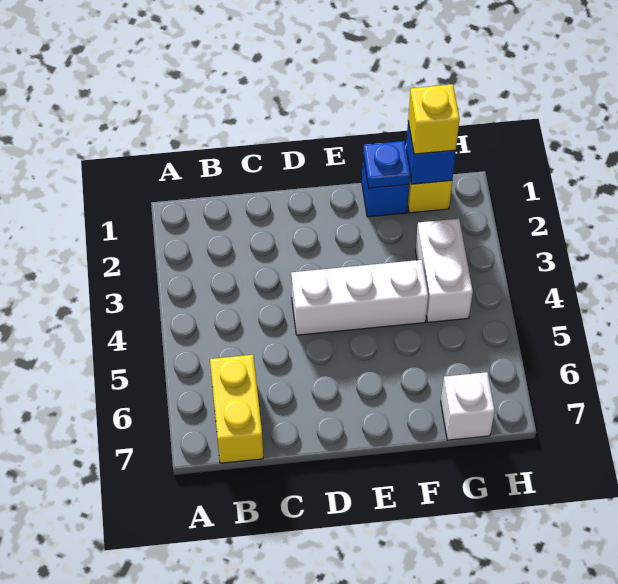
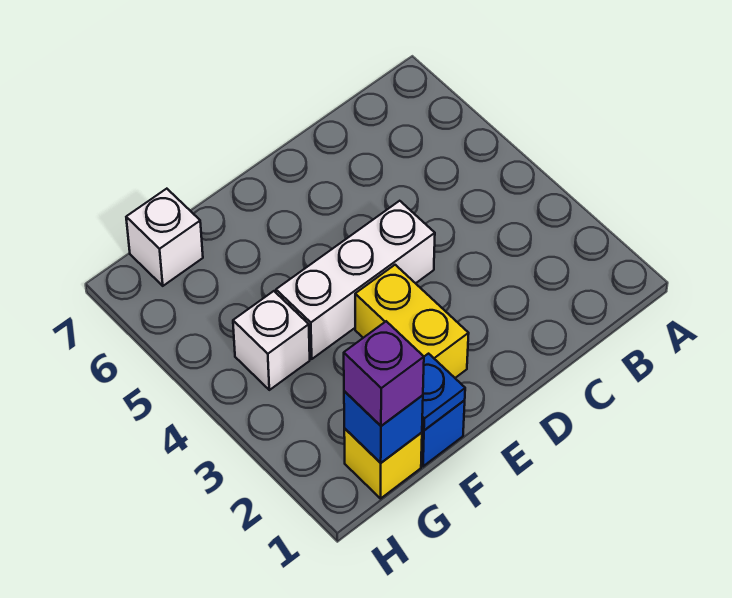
yellow brick B6:B7 level 1 -> yellow brick E2:E3 level 1
yellow brick G1 level 3 -> purple brick G1 level 3
white brick G3:G4 level 1 -> white brick G4 level 1

